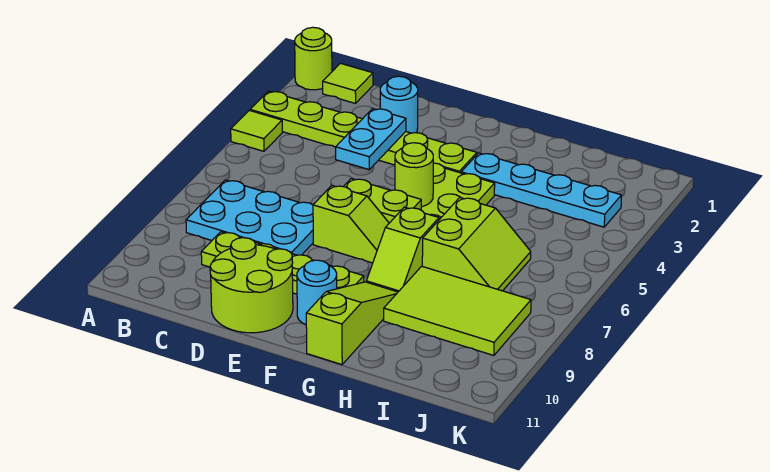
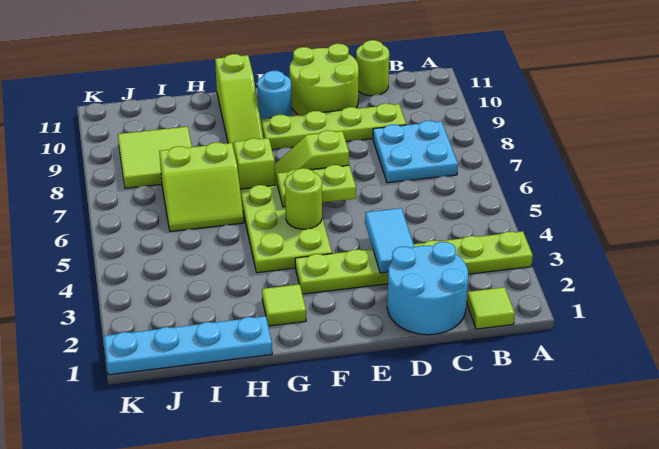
lime round brick A1 level 1 -> lime round brick C11 level 1
lime tile A4 level 1 -> lime tile G2 level 1
cyan plate B7:D8 level 1 -> cyan plate B7:C8 level 1
cyan round brick D2 level 1 -> cyan round brick C1:D2 level 1
cyan plate D3:D4 level 2 -> cyan tile D3:D4 level 2
cyan plate G3:J3 level 1 -> cyan plate H1:K1 level 1
lime slope H6:I7 level 1 top H -> lime slope H6:I7 level 1 top 7
lime tile H8:J9 level 1 -> lime tile I8:J9 level 1

